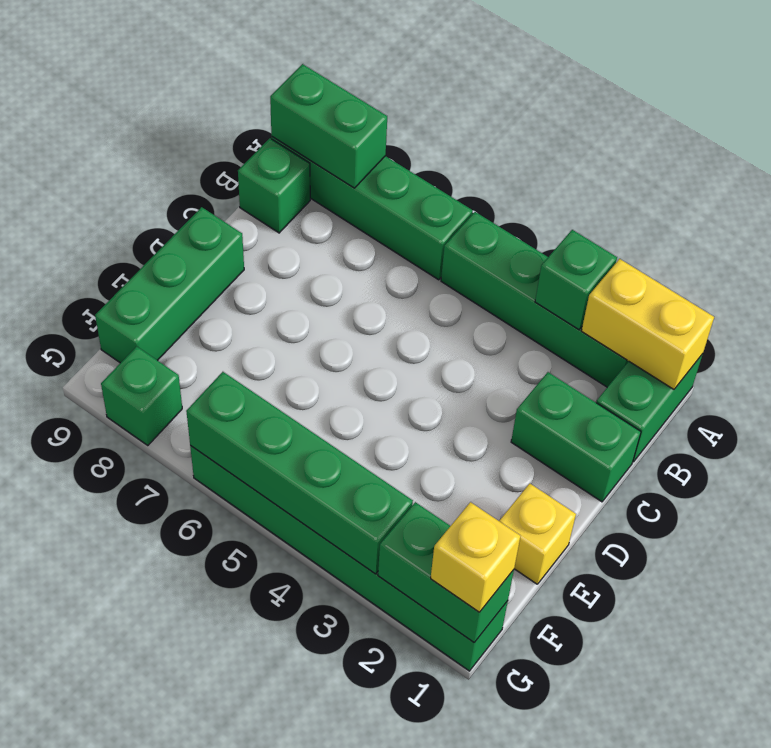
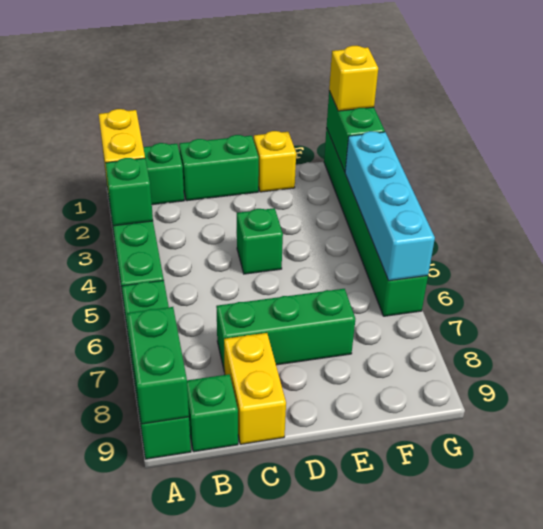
green brick C1:C2 level 1 -> green brick C1:D1 level 1
none -> yellow brick C8:C9 level 1
green brick D9:F9 level 1 -> green brick C7:E7 level 1
green brick G3:G6 level 2 -> cyan brick G3:G6 level 2
green brick G8 level 1 -> green brick D4 level 1

